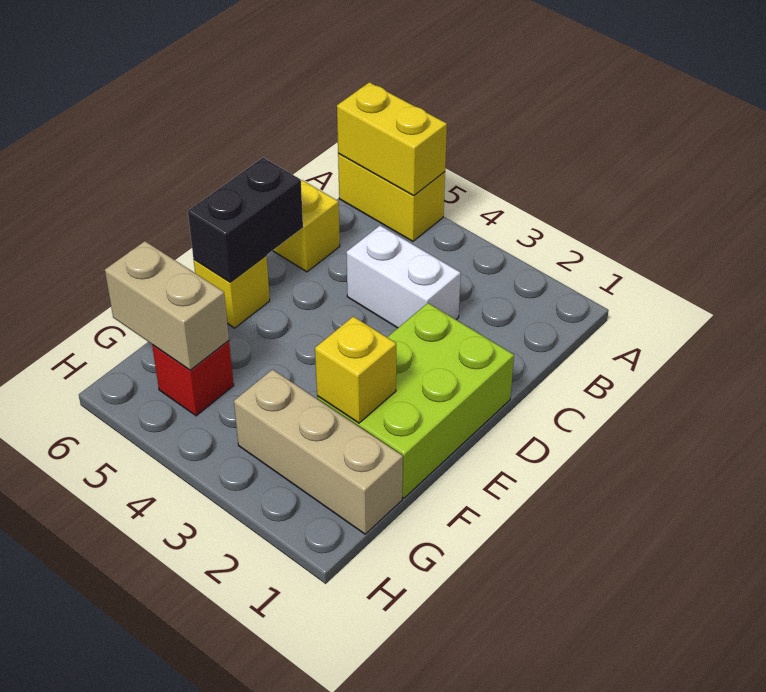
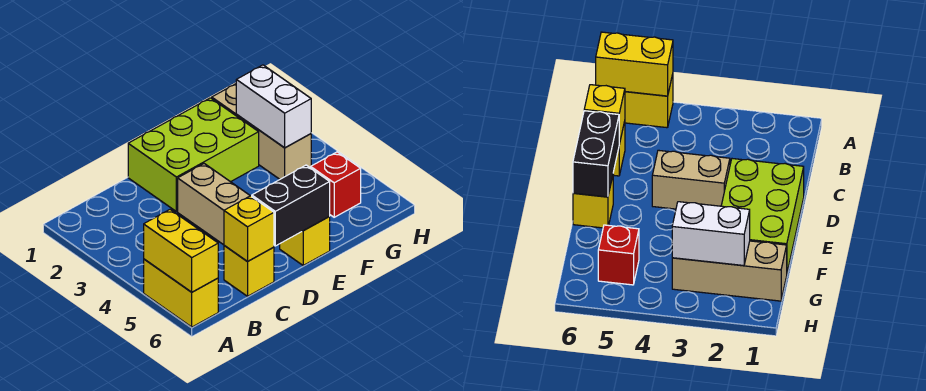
white brick C3:C4 level 1 -> white brick G2:G3 level 2
yellow brick F2 level 2 -> yellow brick C6 level 2
tan brick G5:G6 level 2 -> tan brick D3:D4 level 1

